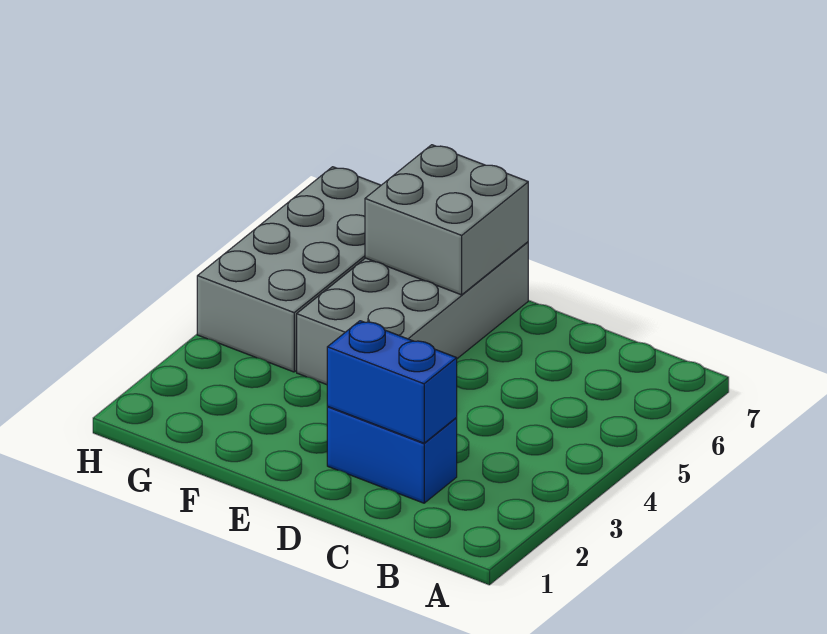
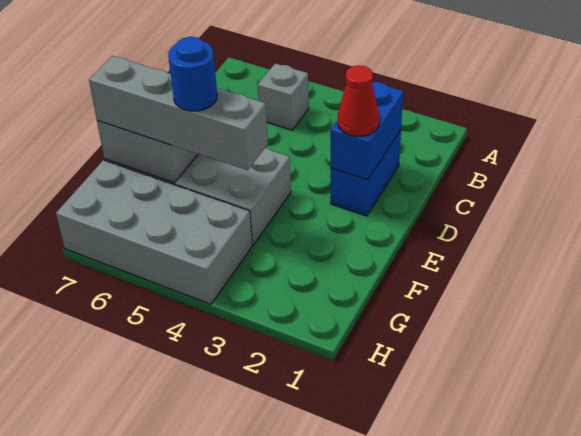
none -> grey brick B5 level 1
none -> red cone D2 level 3
none -> grey brick F4:F7 level 3
none -> blue round brick F5 level 4

